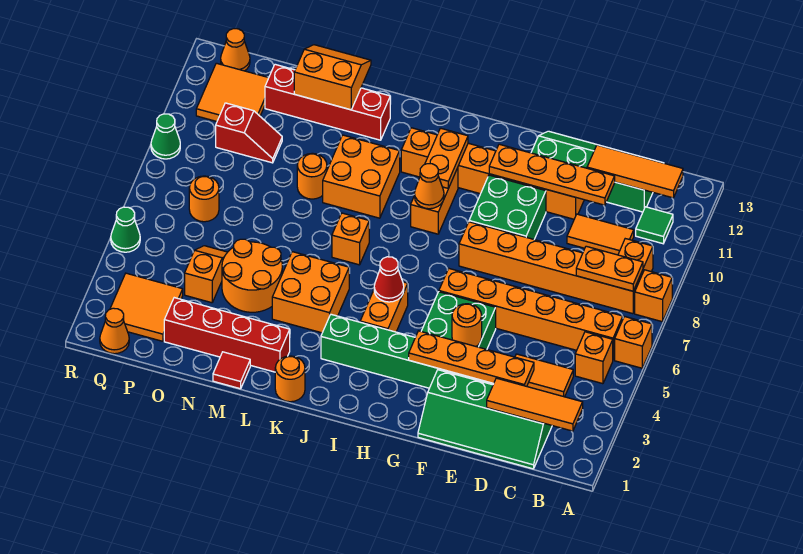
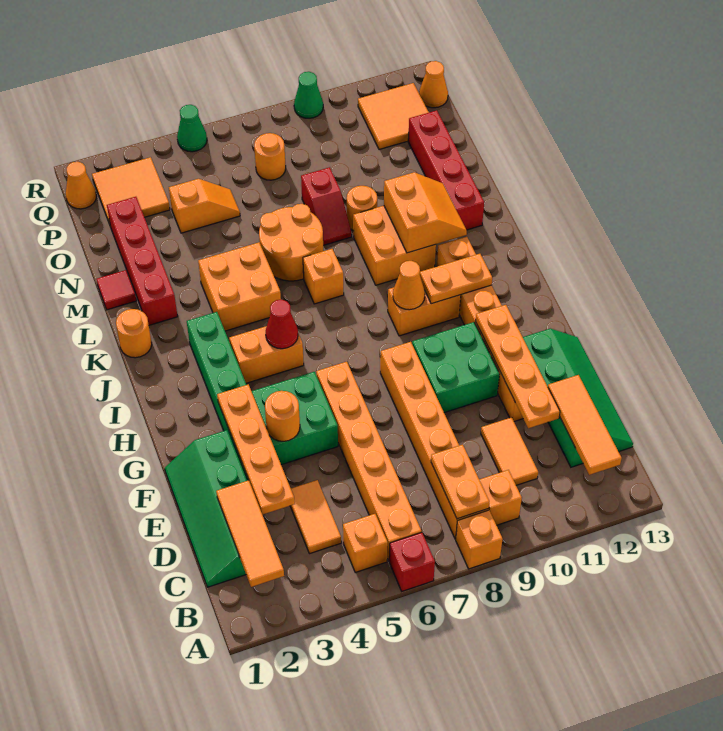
orange brick A6 level 1 -> red brick A6 level 1
green tile B11 level 1 -> none
orange round brick M4:N5 level 1 -> orange round brick L6:M7 level 1
orange slope M12:N13 level 2 top 12 -> orange slope K10:L11 level 2 top 10
red slope O10:P10 level 1 top P -> red slope M8:N8 level 1 top N

